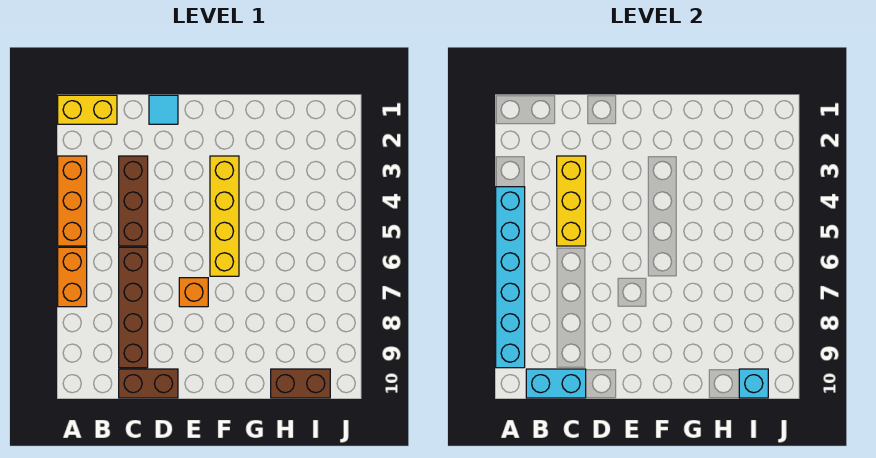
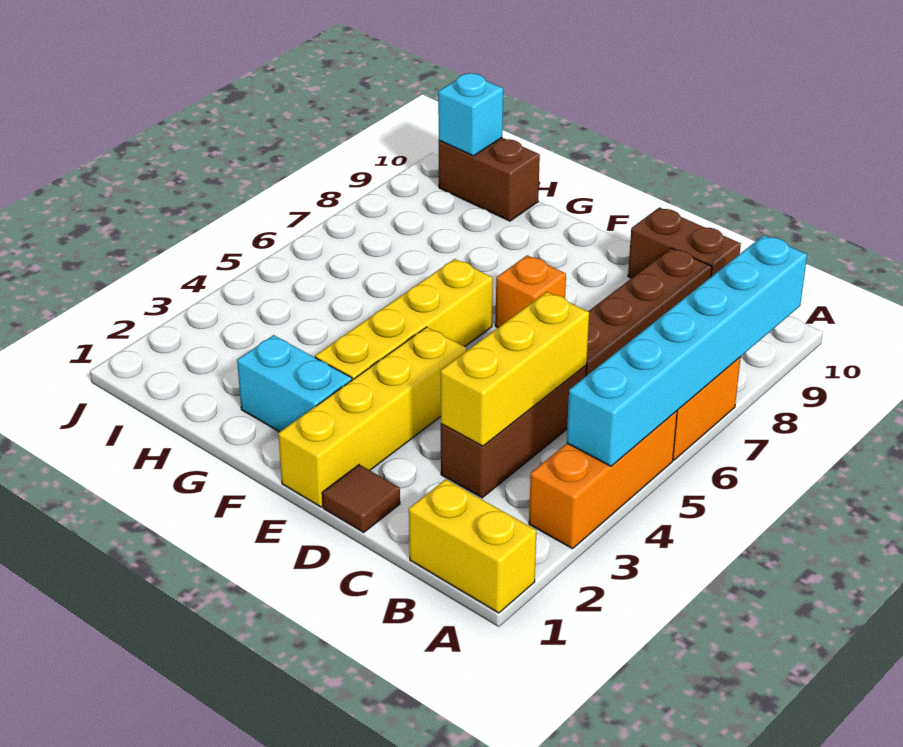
cyan brick B10:C10 level 2 -> cyan brick F2:G2 level 1
cyan tile D1 level 1 -> brown tile D1 level 1
none -> yellow brick E1:E4 level 1

